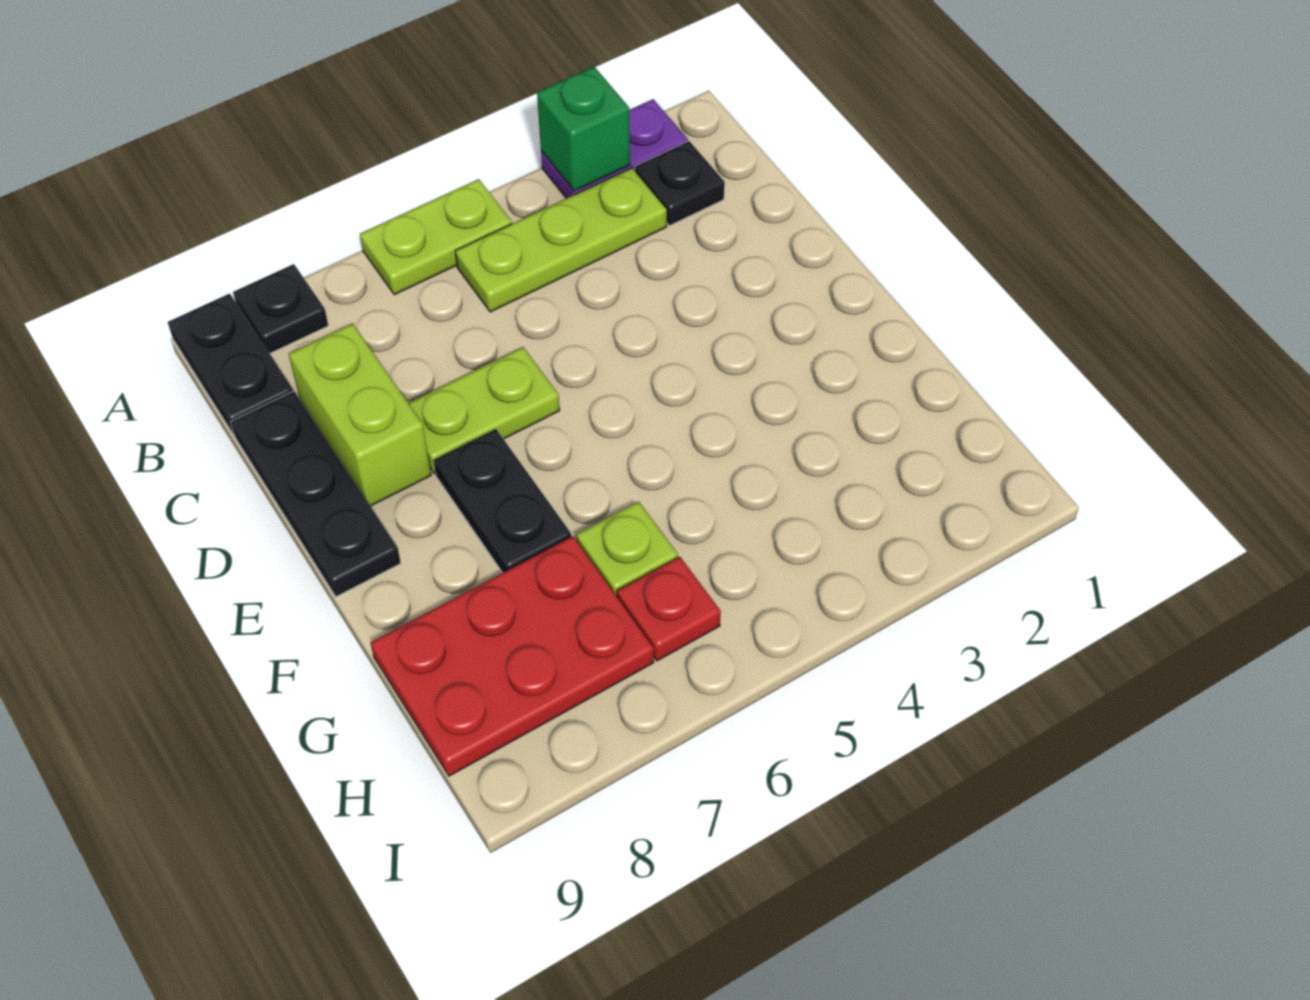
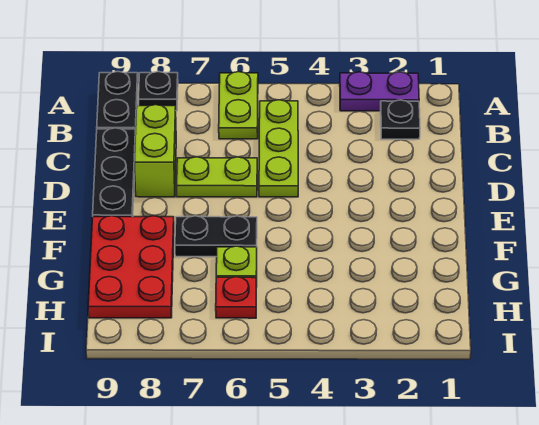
green brick A3 level 2 -> none
lime plate A5:A6 level 1 -> lime plate A6:B6 level 1
lime plate B3:B5 level 1 -> lime plate B5:D5 level 1
black plate E7:F7 level 1 -> black plate F6:F7 level 1
red plate G7:H9 level 1 -> red plate F8:H9 level 1

